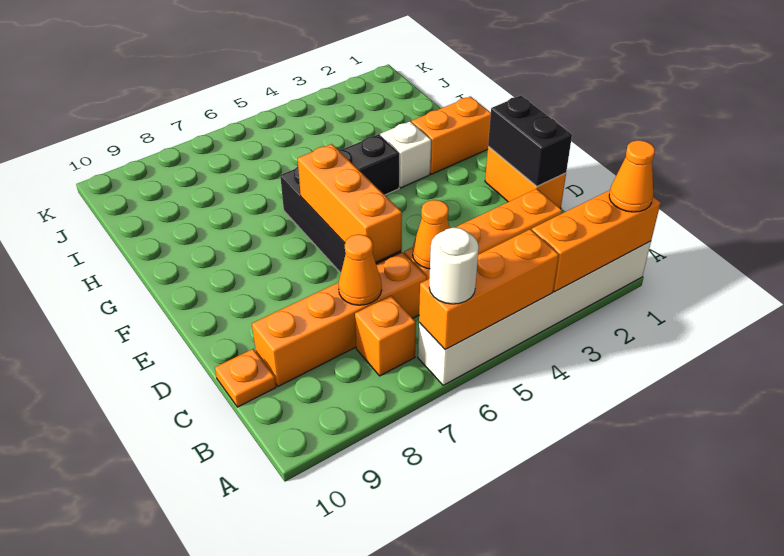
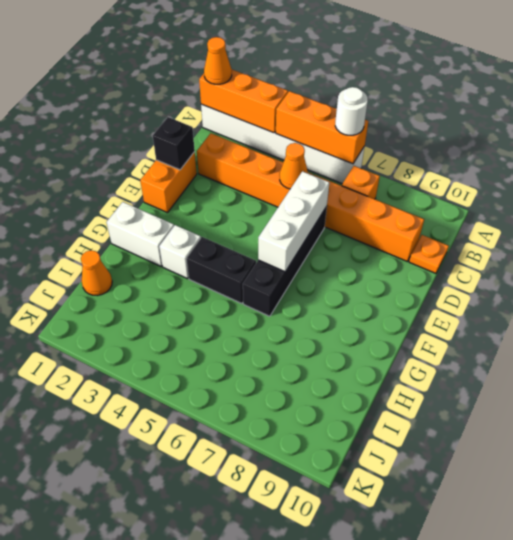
orange cone C7 level 2 -> orange cone I1 level 1
black brick D1:E1 level 2 -> black brick D1 level 2
orange brick D6:F6 level 2 -> white brick D6:F6 level 2
orange brick G1:G2 level 1 -> white brick G1:G2 level 1

